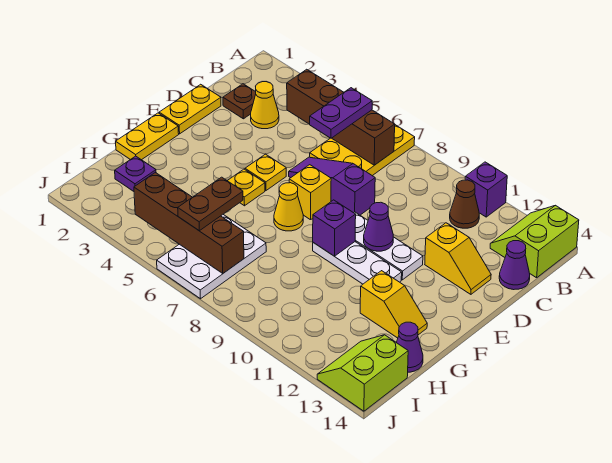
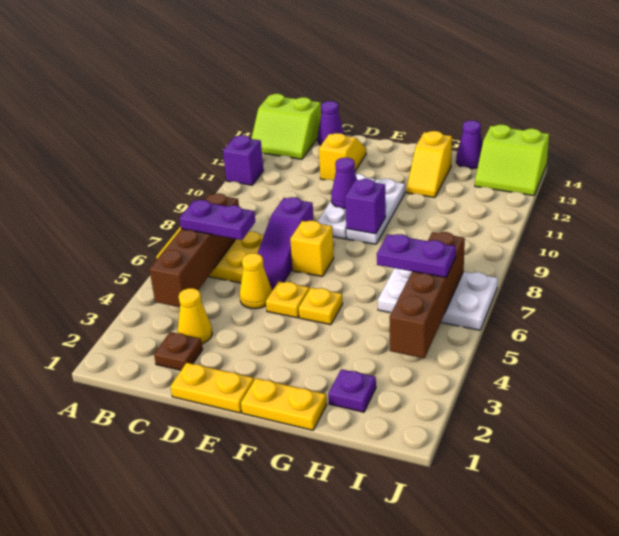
brown cone B11 level 1 -> none
yellow cone F7 level 1 -> yellow cone D5 level 1
yellow slope G12:G13 level 1 top 12 -> yellow slope G12:G13 level 1 top 13
brown plate H6:I6 level 3 -> purple plate H6:I6 level 3

